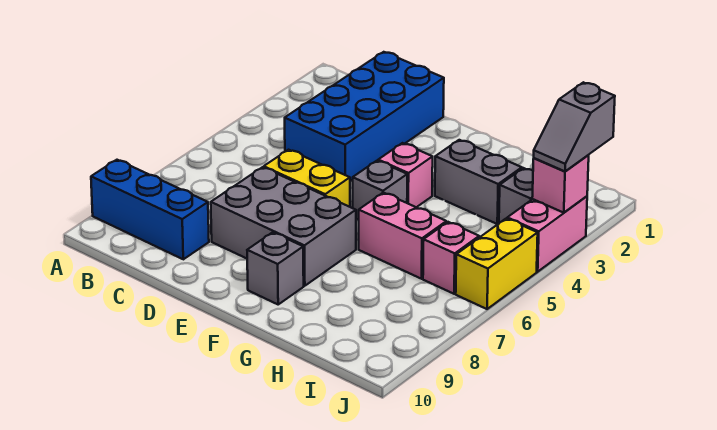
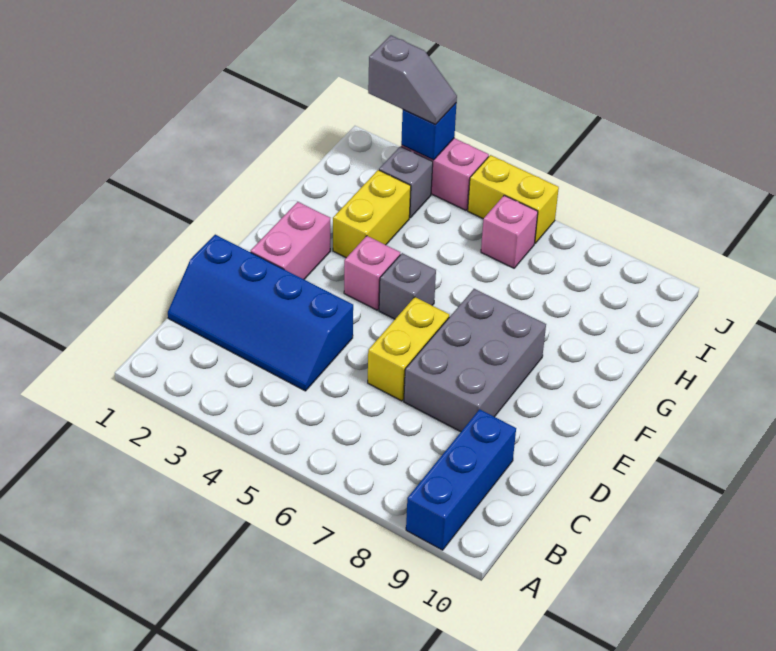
blue brick C1:D4 level 1 -> blue slope C1:D4 level 1 top D
grey brick F9 level 1 -> none
grey brick G3:H3 level 1 -> yellow brick G3:H3 level 1
pink brick G6:H6 level 1 -> pink brick E2:F2 level 1
pink brick J3 level 2 -> blue brick J3 level 2

